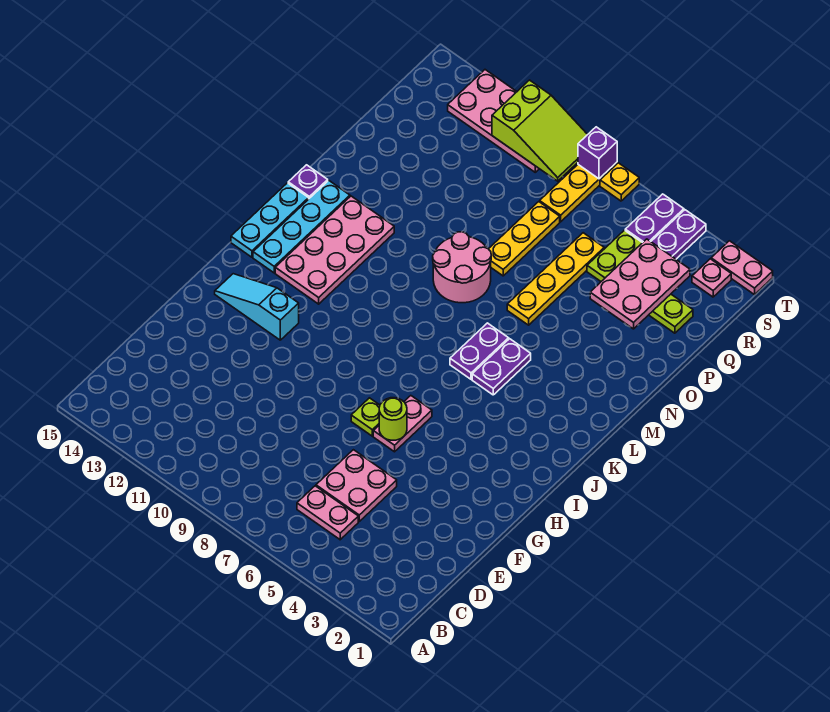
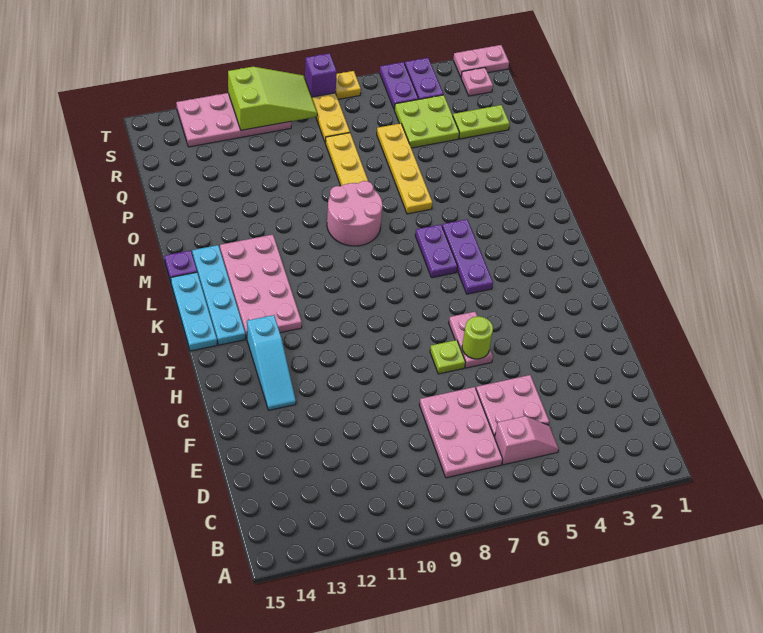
pink plate C5:C6 level 1 -> pink slope C5:C6 level 1 top 6
cyan slope H12:H14 level 1 top 12 -> cyan slope G13:I13 level 1 top I
purple plate K5:L5 level 1 -> purple plate J5:L5 level 1
pink plate P3:R4 level 2 -> pink plate C7:E8 level 1

